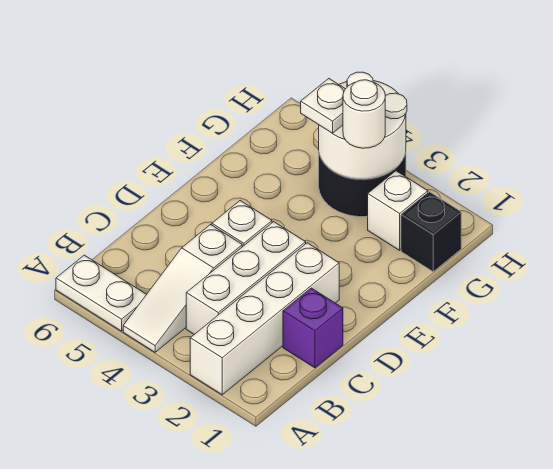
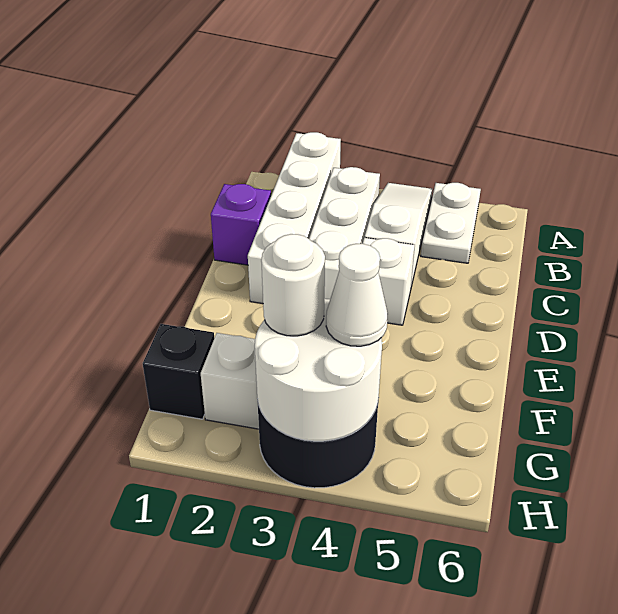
white plate A5:A6 level 1 -> white plate A5:B5 level 1
white plate G4 level 3 -> white cone G4 level 3

